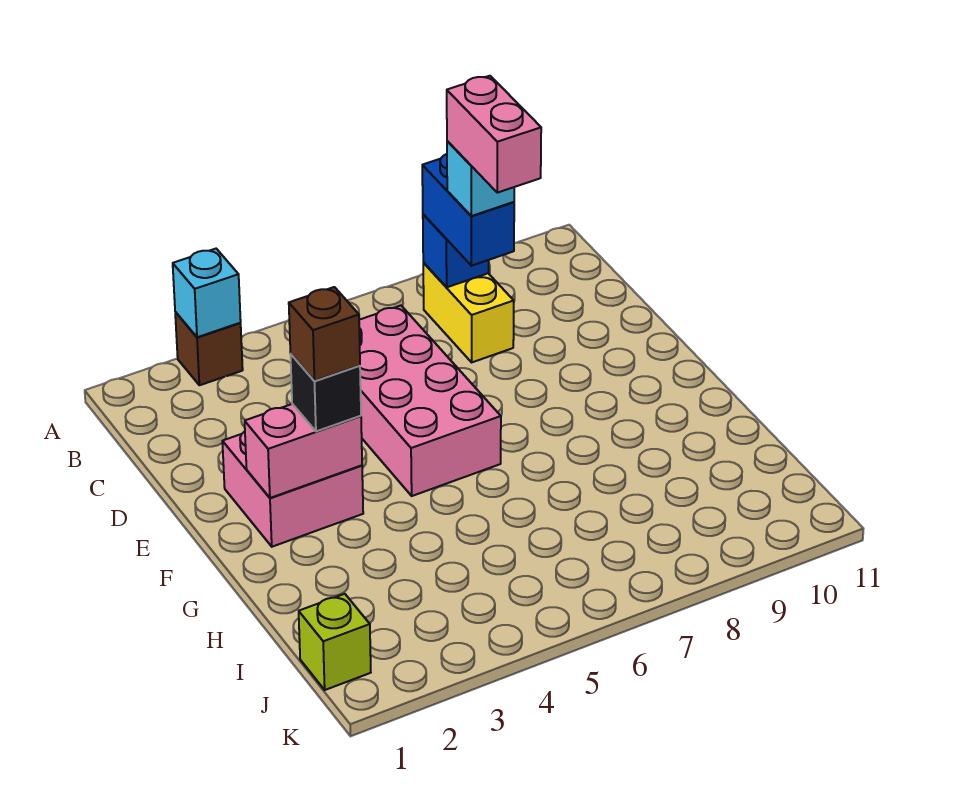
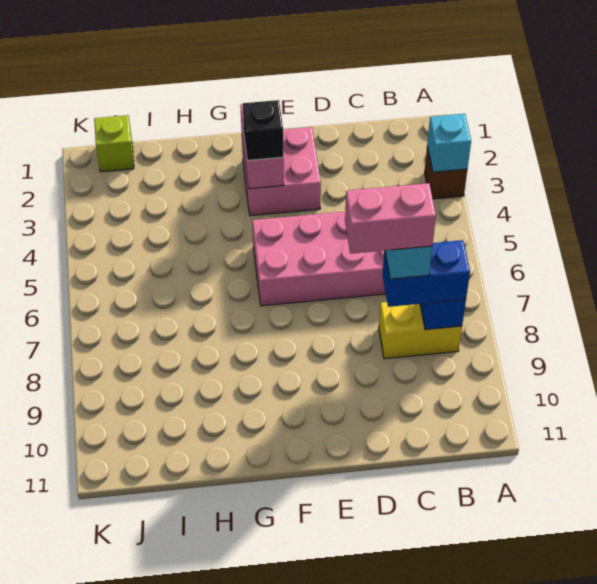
brown brick F3 level 4 -> none

